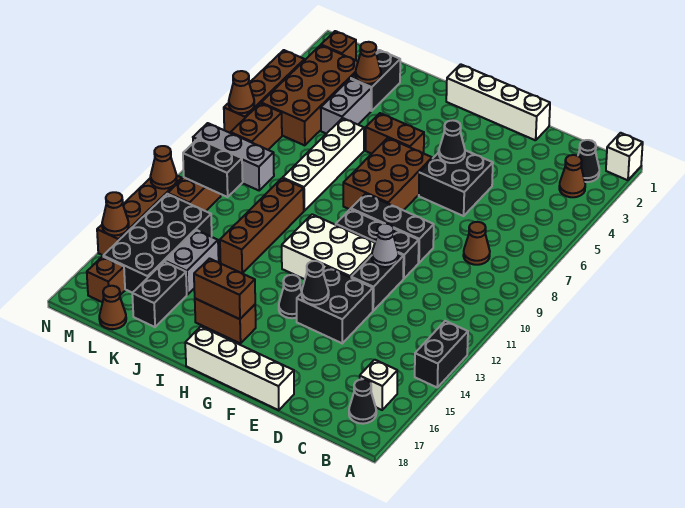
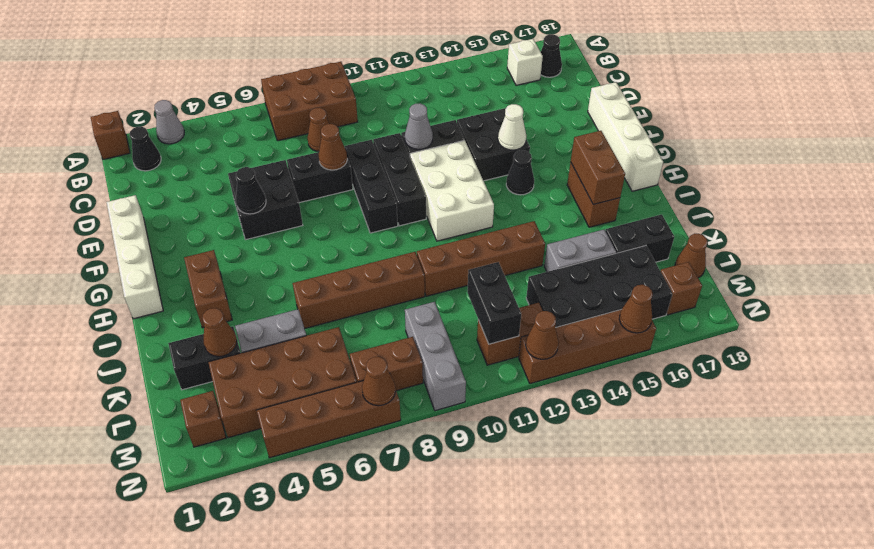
white brick A1 level 1 -> brown brick A1 level 1
none -> grey cone A3 level 1
black brick A13:A14 level 1 -> black brick E7:E8 level 1
brown cone B3 level 1 -> brown cone E8 level 2
black cone F14 level 2 -> white cone F14 level 2
brown brick G6:H8 level 1 -> brown brick A7:B9 level 1
brown brick H5:I5 level 1 -> brown brick H3:I3 level 1
white brick J6:J9 level 1 -> brown brick J6:J9 level 1

